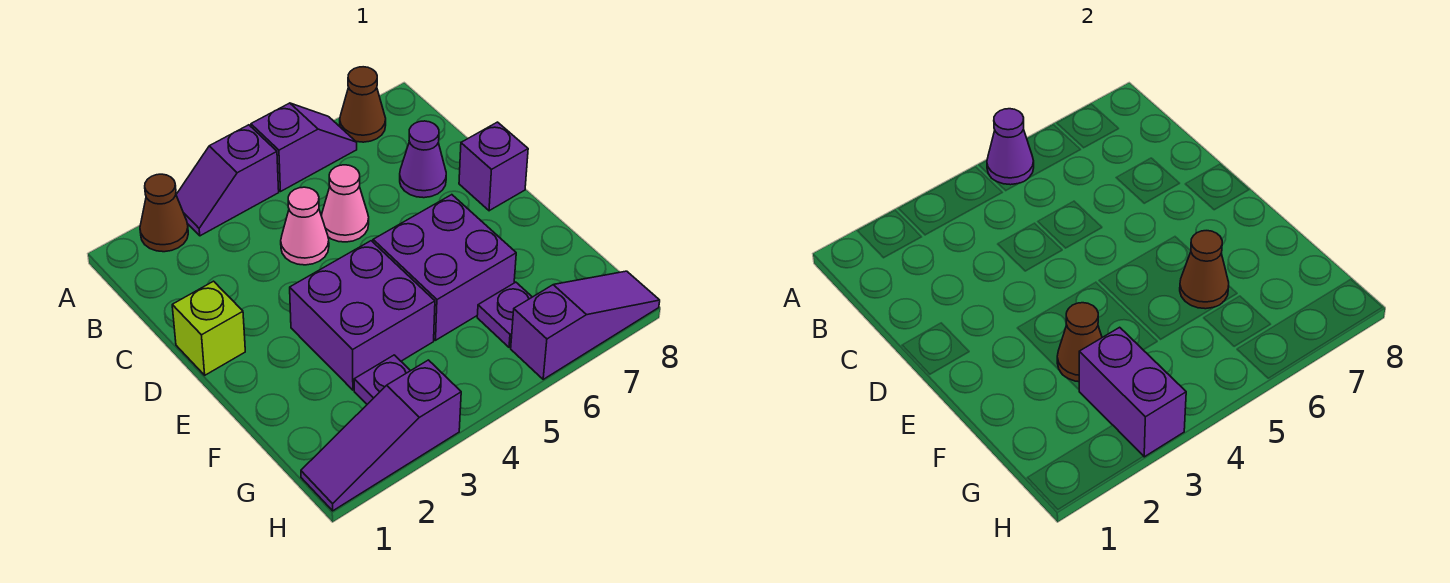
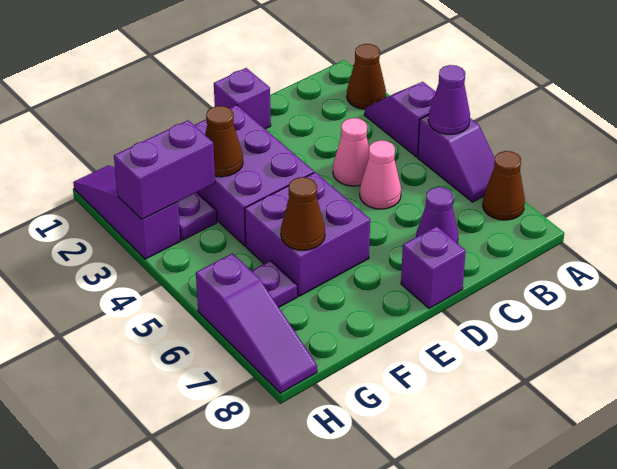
lime brick D1 level 1 -> purple brick D1 level 1
purple brick E3:F4 level 1 -> purple brick E2:F4 level 1

